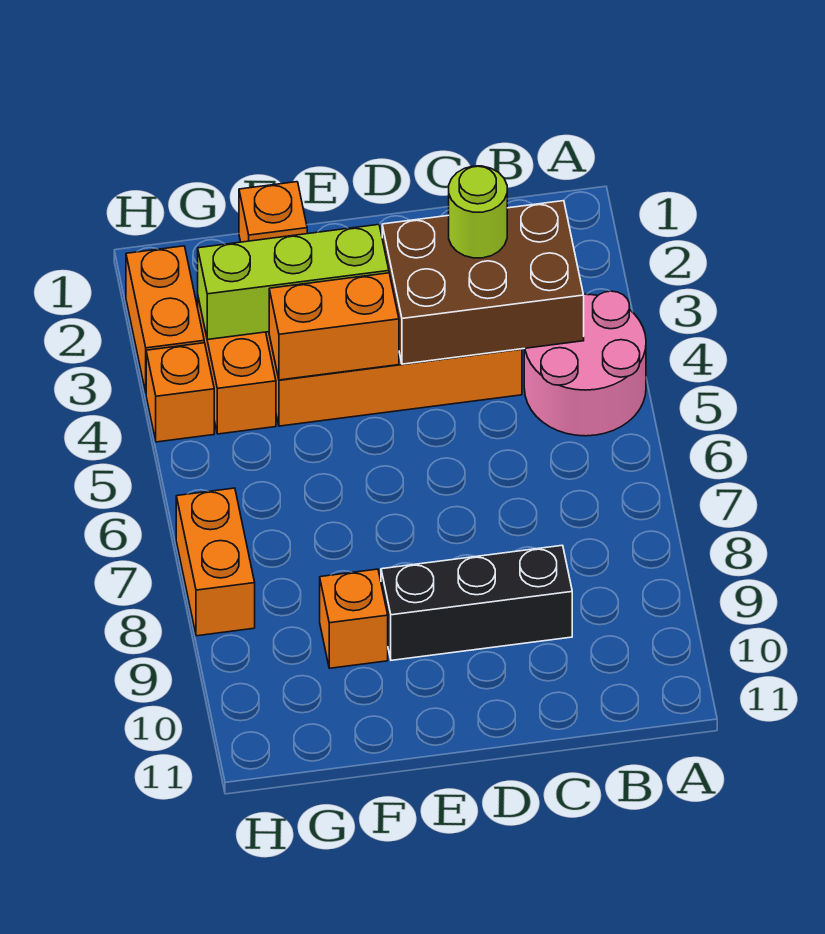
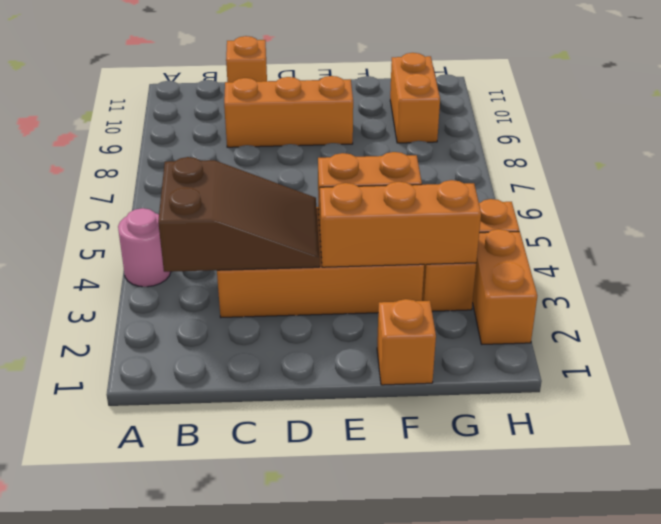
pink round brick A4:B5 level 1 -> pink round brick A4 level 1
brown brick B3:D4 level 2 -> brown slope B3:D4 level 2 top B
lime round brick C3 level 3 -> none
black brick C9:E9 level 1 -> orange brick C9:E9 level 1
lime brick E3:G3 level 2 -> orange brick E3:G3 level 2
orange brick F9 level 1 -> orange brick C11 level 1
orange brick H7:H8 level 1 -> orange brick G9:G10 level 1

